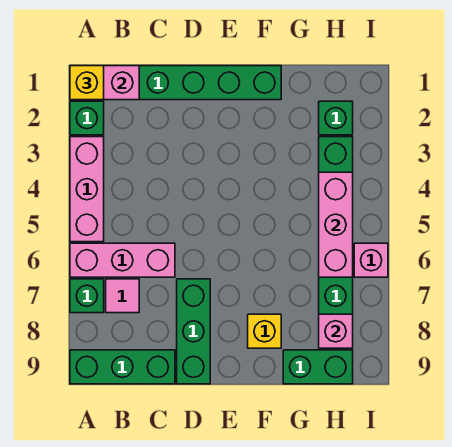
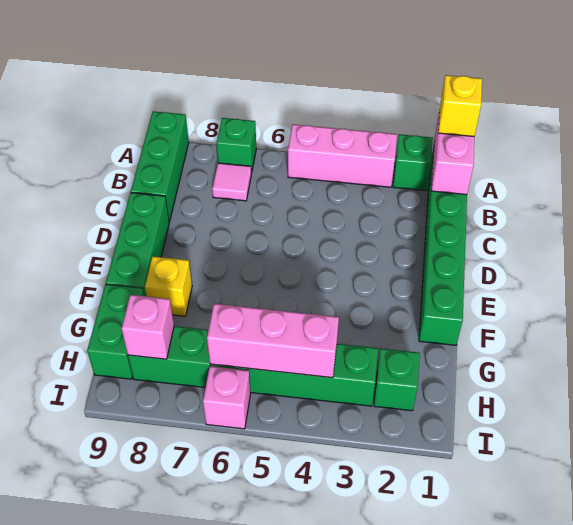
pink brick A6:C6 level 1 -> none
green brick D7:D9 level 1 -> green brick D9:F9 level 1

